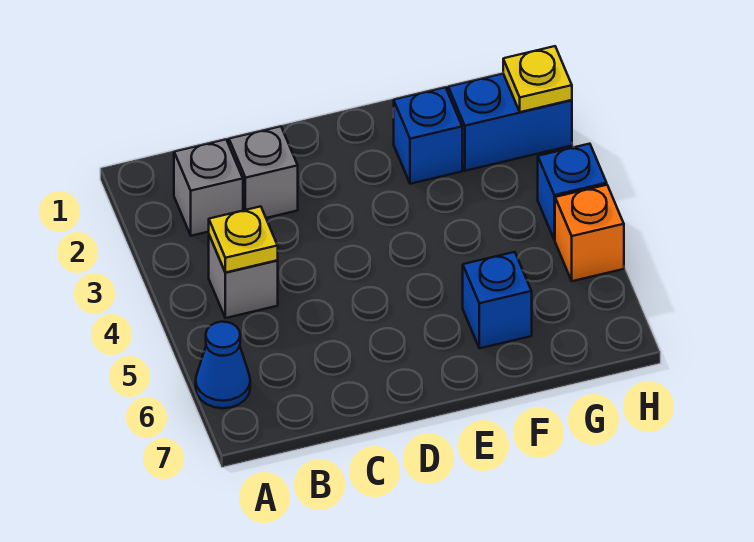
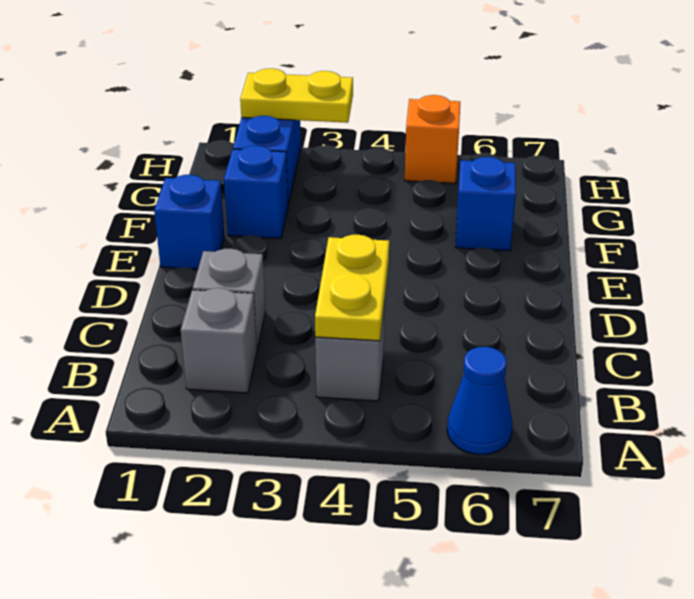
yellow plate B4 level 2 -> yellow plate B4:C4 level 2
yellow plate H2 level 2 -> yellow plate H2:H3 level 2
blue brick H4 level 1 -> blue brick E1 level 1

